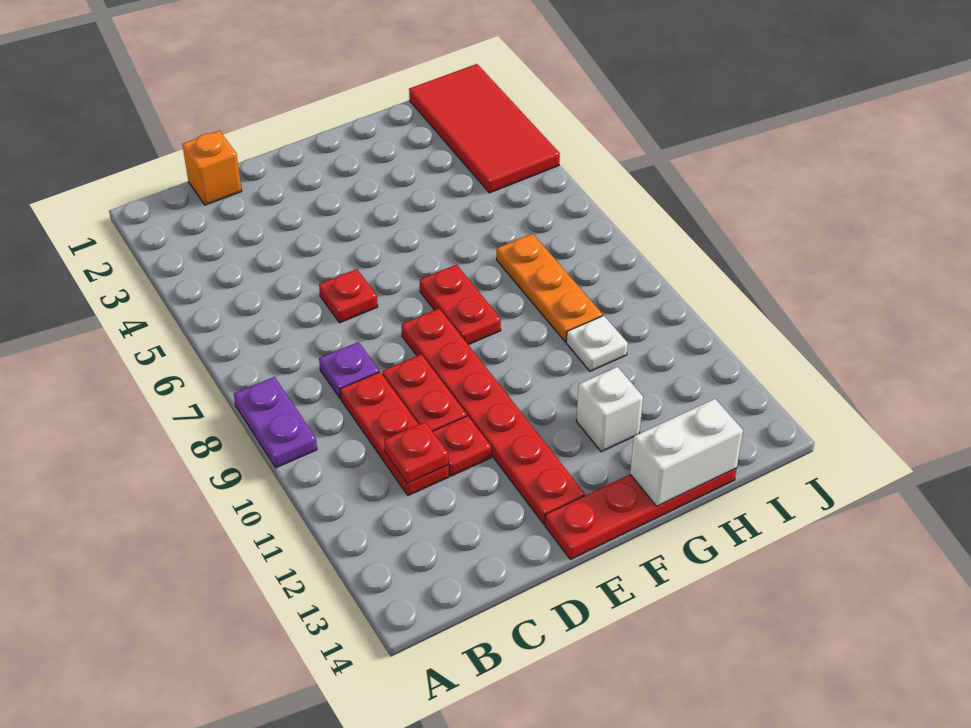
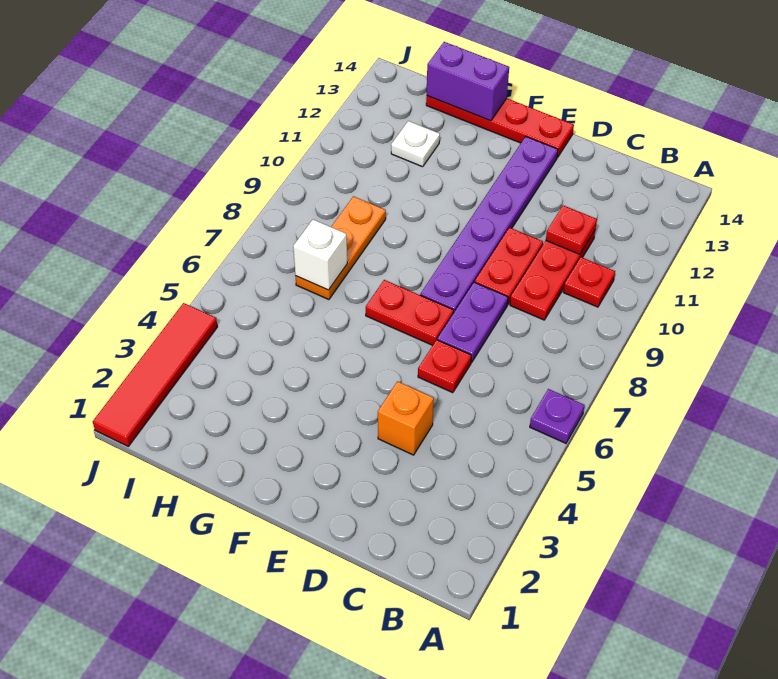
purple plate A8:A9 level 1 -> purple plate D7:D8 level 1
orange brick C1 level 1 -> orange brick D4 level 1
purple plate C8 level 1 -> purple plate A6 level 1
red plate D11 level 1 -> red plate B10 level 1
red plate E8:E13 level 1 -> purple plate E8:E13 level 1
red plate F7:F8 level 1 -> red plate E7:F7 level 1
white brick G12 level 1 -> white brick H7 level 2
white brick G14:H14 level 2 -> purple brick G14:H14 level 2
white plate H10 level 1 -> white plate H12 level 1
red tile I1:J4 level 1 -> red tile J1:J4 level 1

